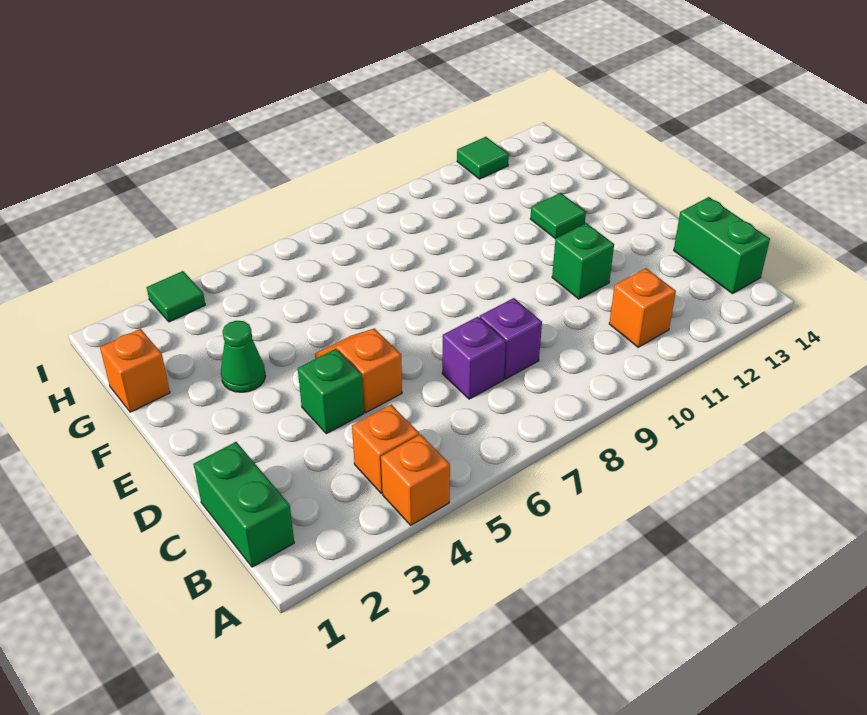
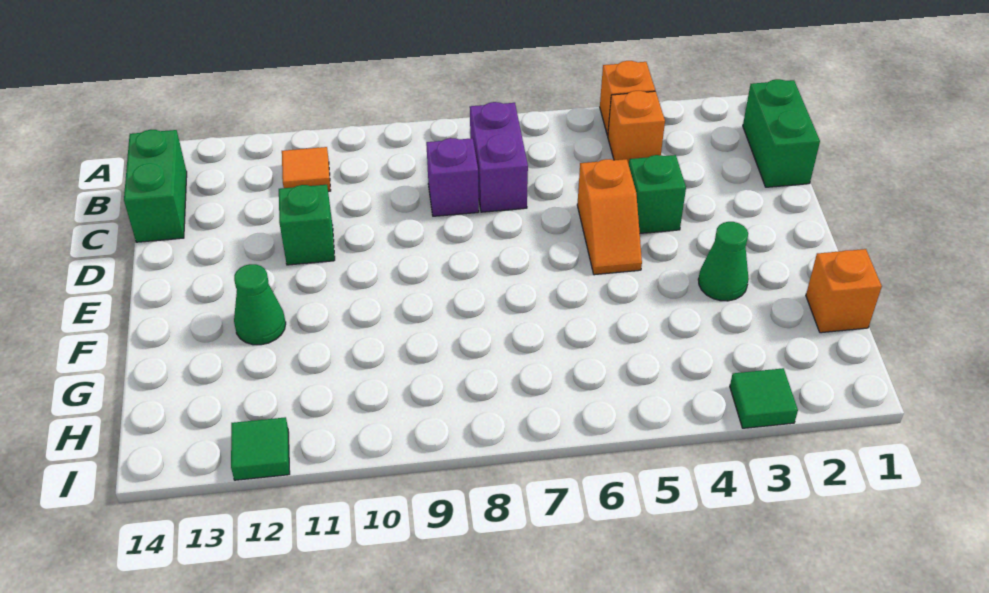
orange brick B11 level 1 -> orange tile B11 level 1
purple brick C7 level 1 -> purple brick B7:C7 level 1
green tile F12 level 1 -> green cone F12 level 1

